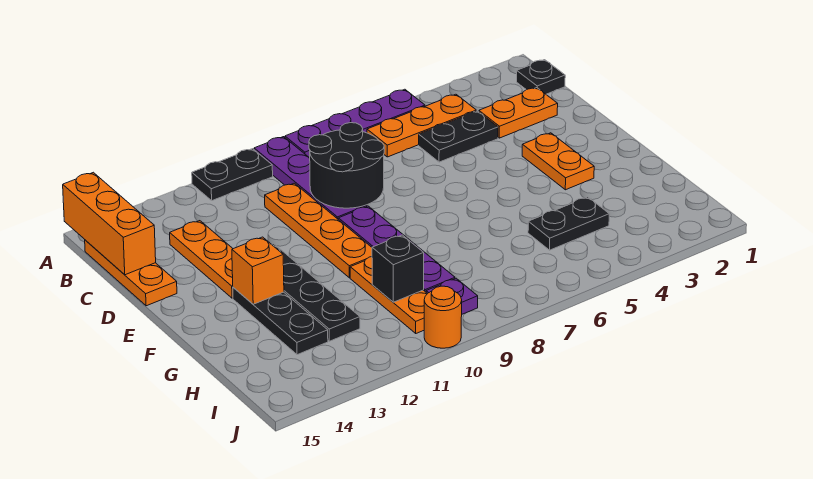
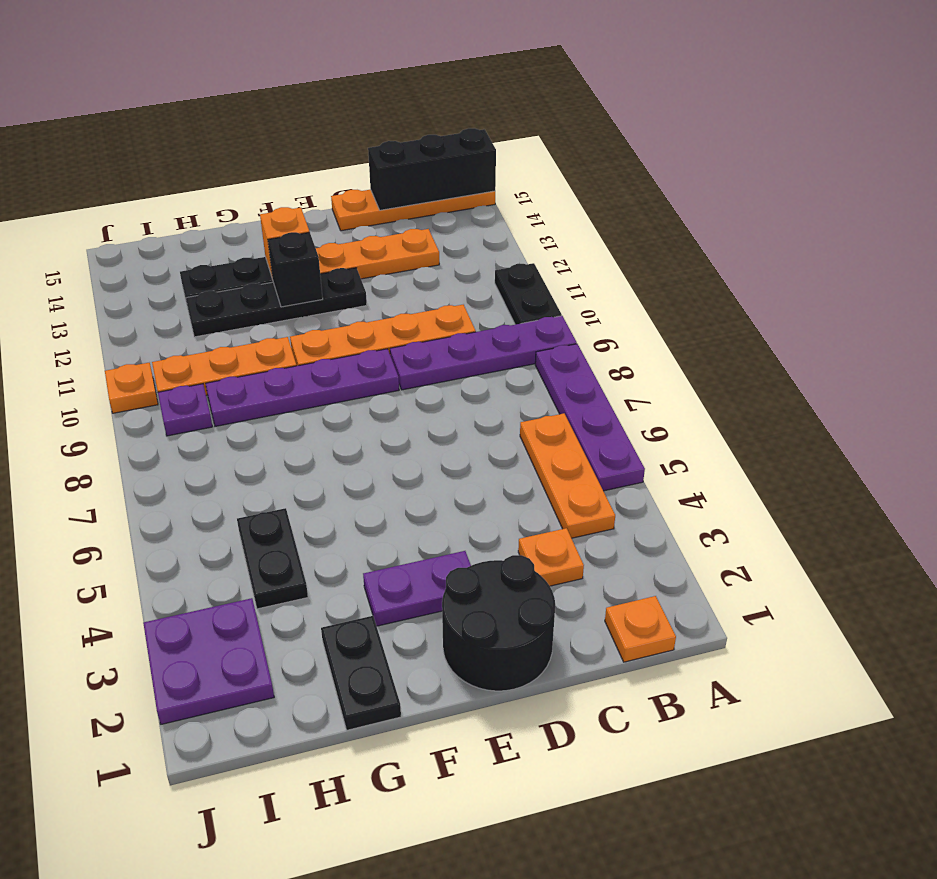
orange brick A15:C15 level 2 -> black brick A15:C15 level 2
black plate B1 level 1 -> orange plate B1 level 1
orange plate B15:D15 level 1 -> orange plate A15:D15 level 1
orange plate C2:C3 level 1 -> orange plate C3 level 1
black plate C4:C5 level 1 -> black plate G1:G2 level 1
black round brick C8:D9 level 2 -> black round brick D1:E2 level 1
orange plate E3:F3 level 1 -> purple plate E3:F3 level 1
black brick H10 level 2 -> black brick F12 level 2
none -> purple plate I2:J3 level 1
orange round brick J10 level 1 -> orange plate J10 level 1

